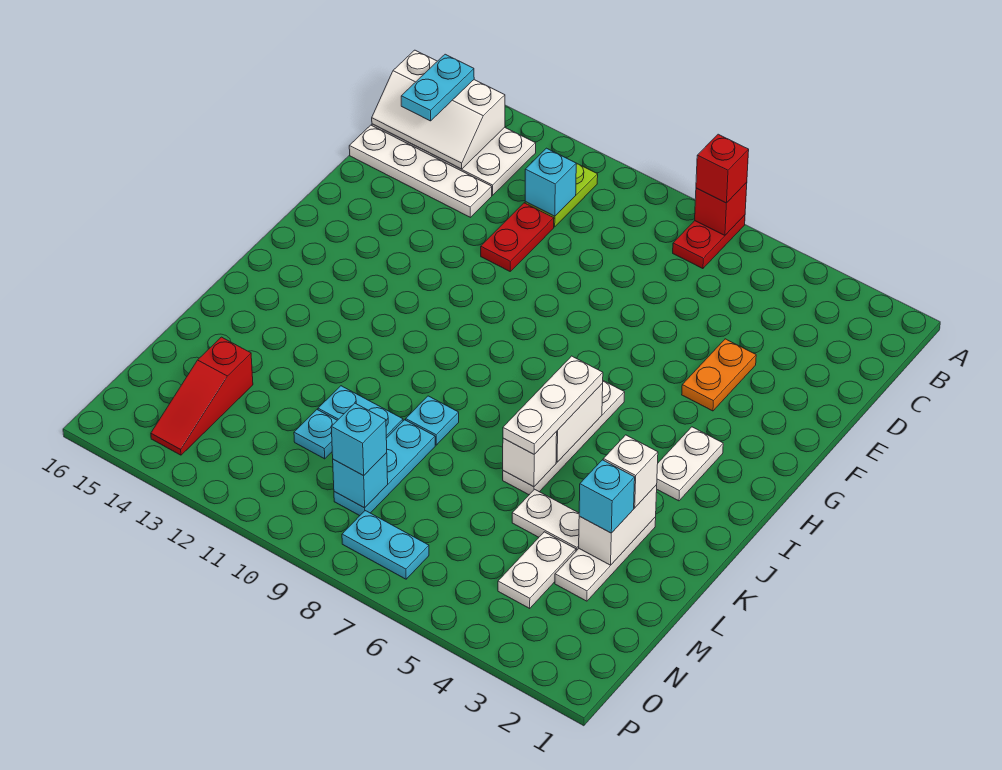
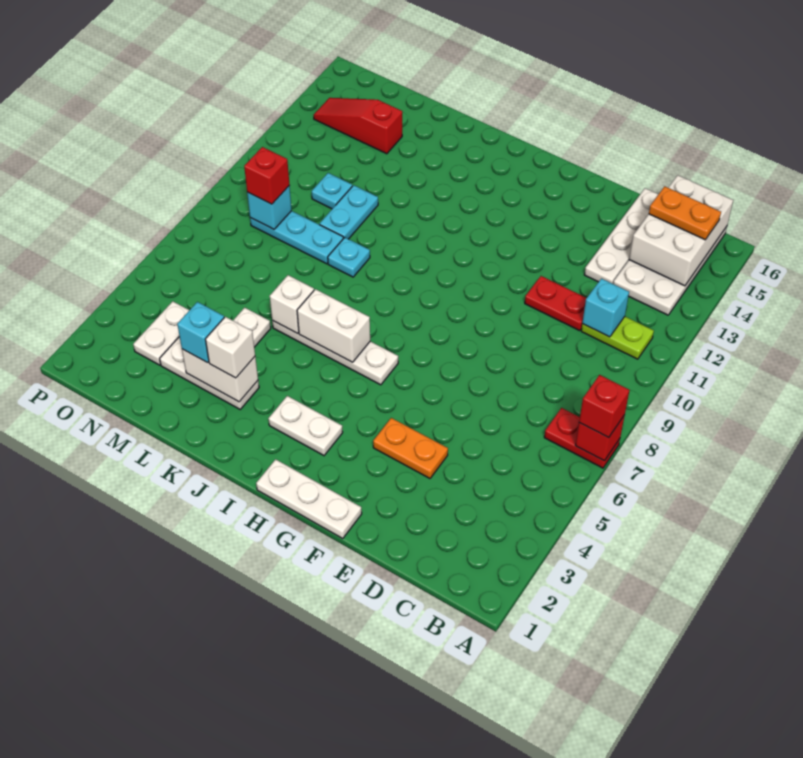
white slope B14:C16 level 2 top B -> white brick B14:C16 level 2
cyan plate B15:C15 level 3 -> orange plate B15:C15 level 3
white plate I6:K6 level 3 -> white plate F1:H1 level 1
white plate M4:N4 level 1 -> white plate N3:N4 level 1
cyan brick N9 level 3 -> red brick N9 level 3
cyan plate O7:O8 level 1 -> none

